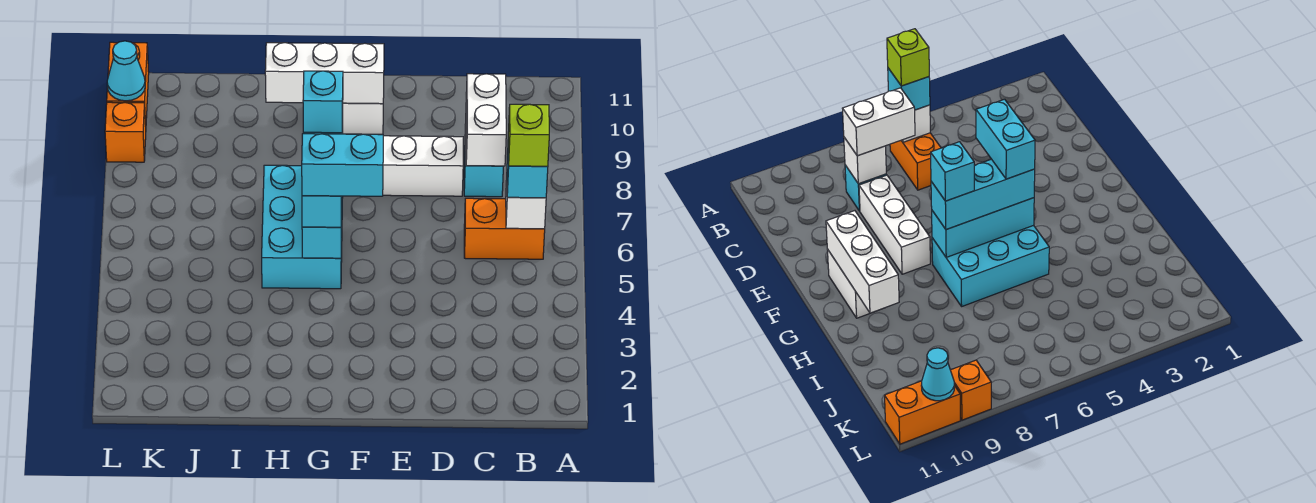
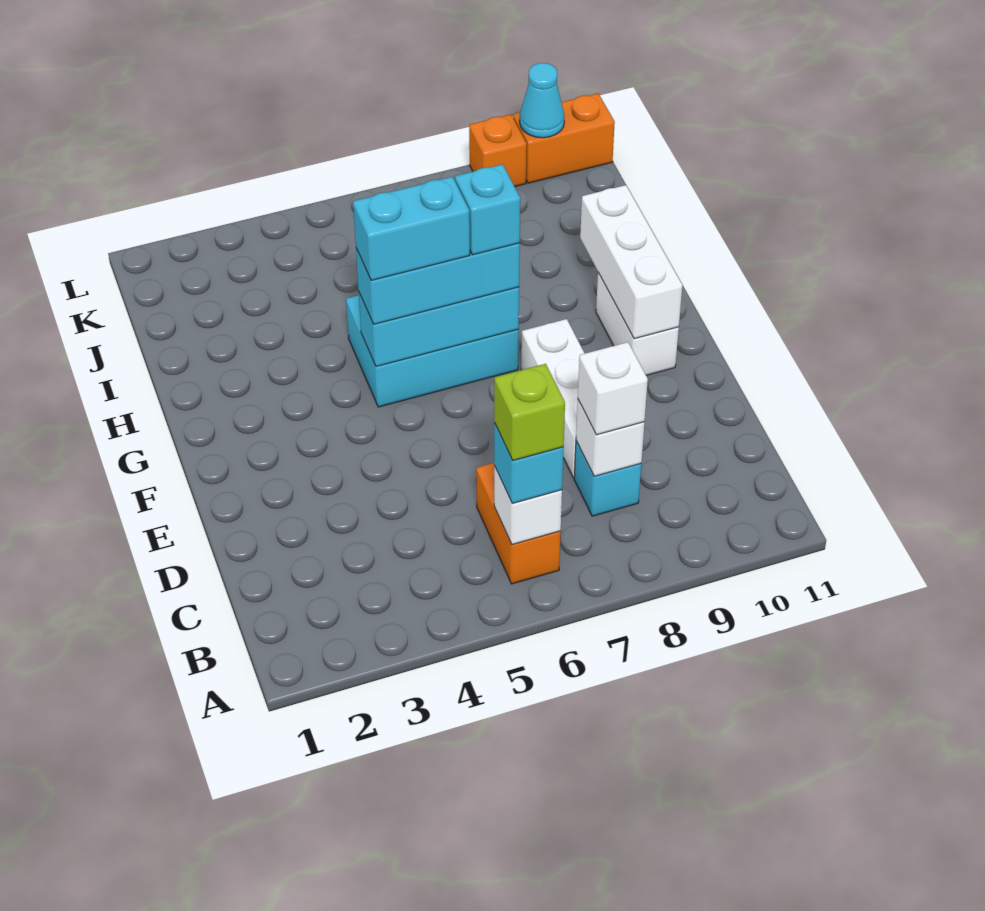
white brick C7:C8 level 3 -> white brick C8 level 3
cyan brick F5:G5 level 4 -> cyan brick G5:G6 level 4

